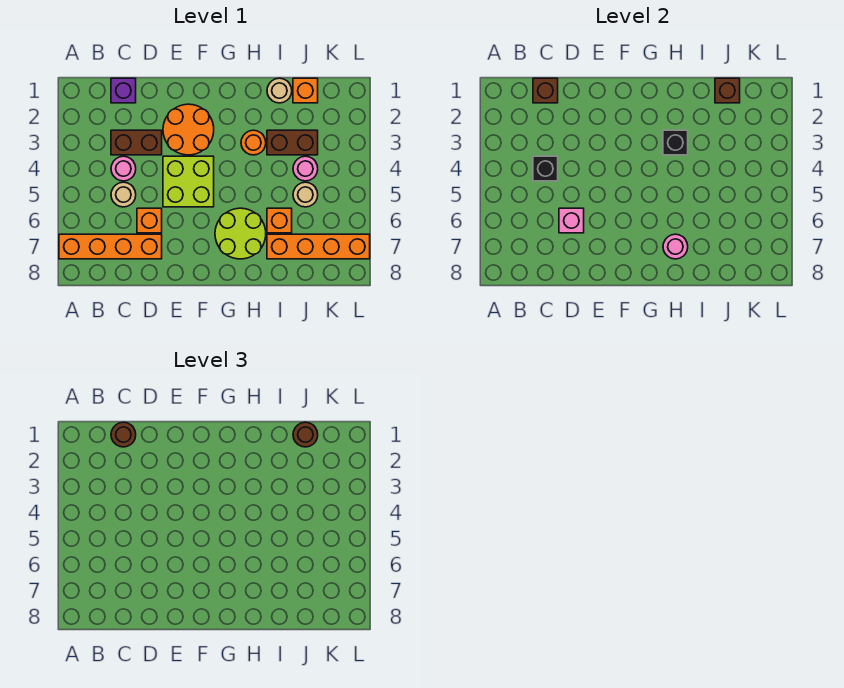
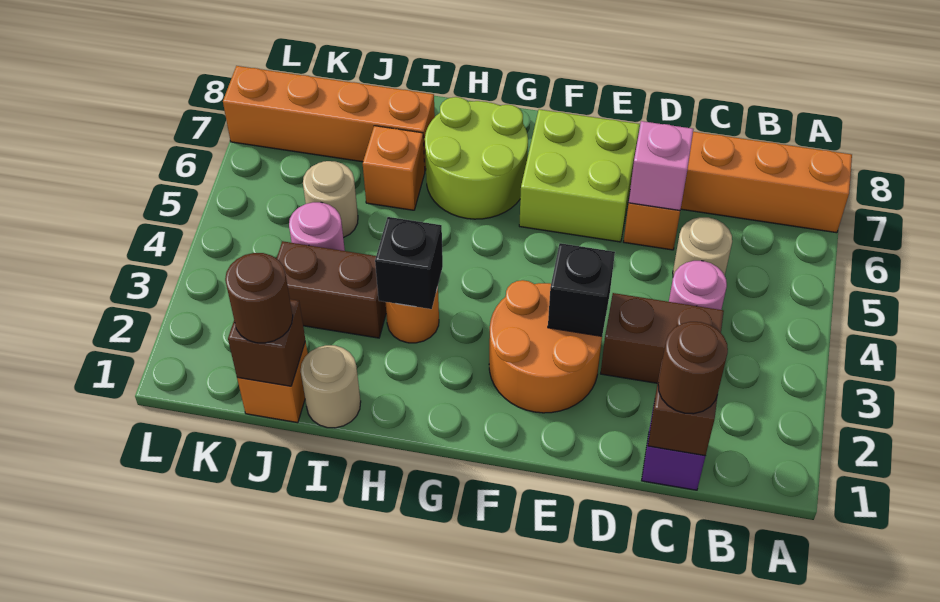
black brick C4 level 2 -> black brick E3 level 2
lime brick E4:F5 level 1 -> lime brick E6:F7 level 1
pink round brick H7 level 2 -> none

